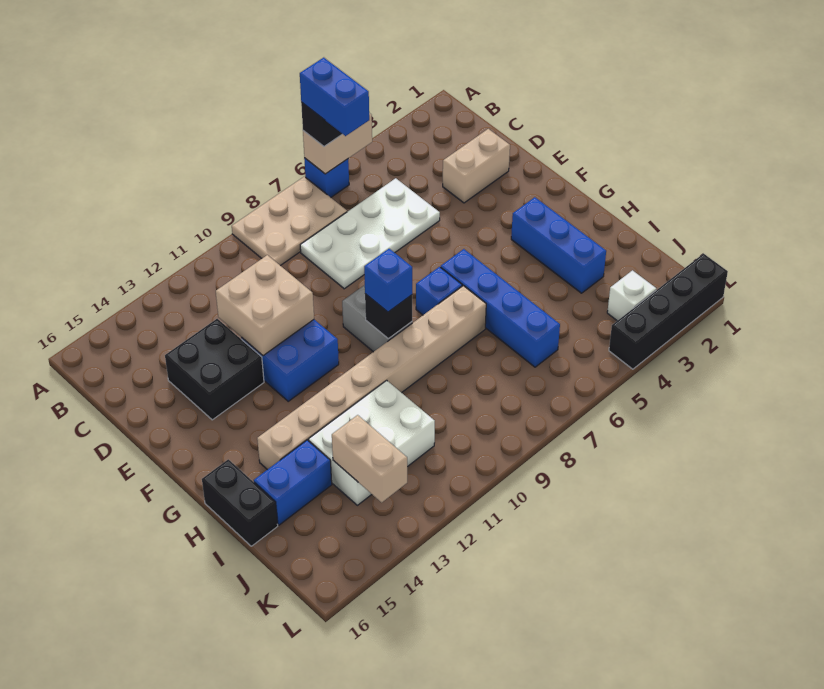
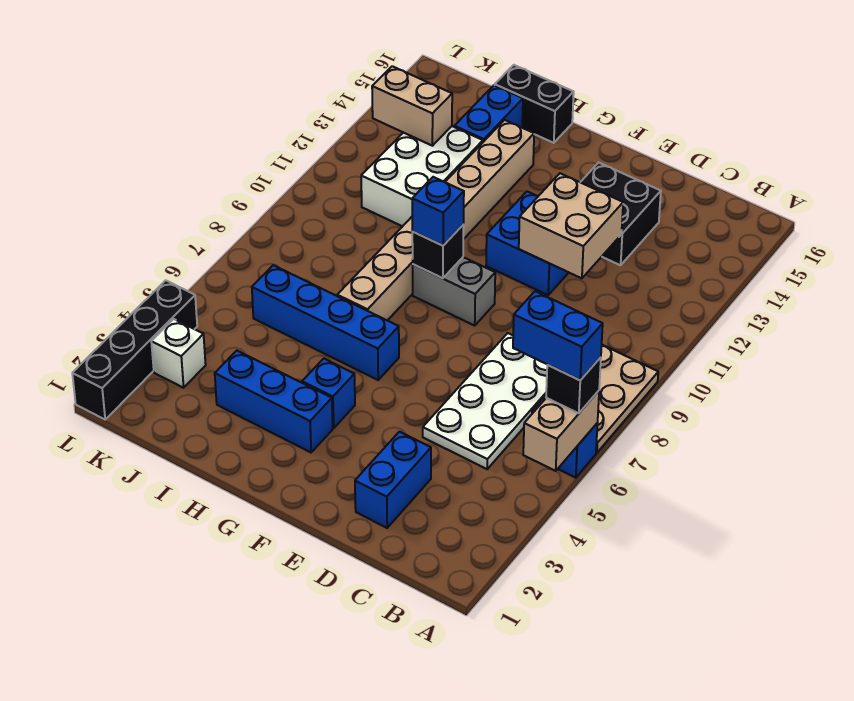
tan brick D2:D3 level 1 -> blue brick D2:D3 level 1
blue brick G7 level 1 -> blue brick G4 level 1

